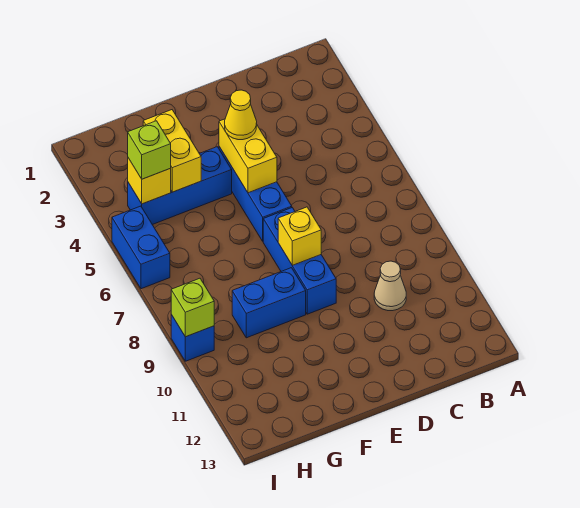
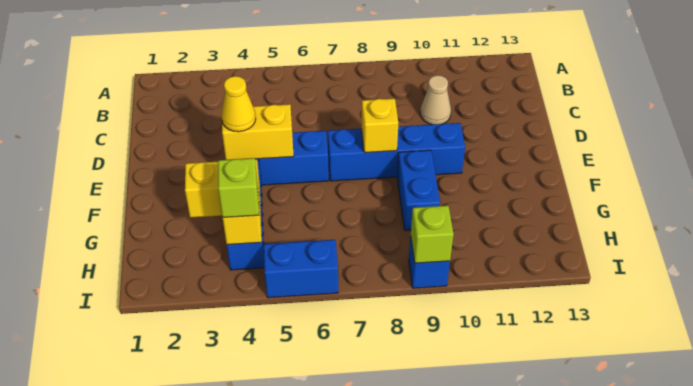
blue brick E7:E9 level 1 -> blue brick E7:E10 level 1

